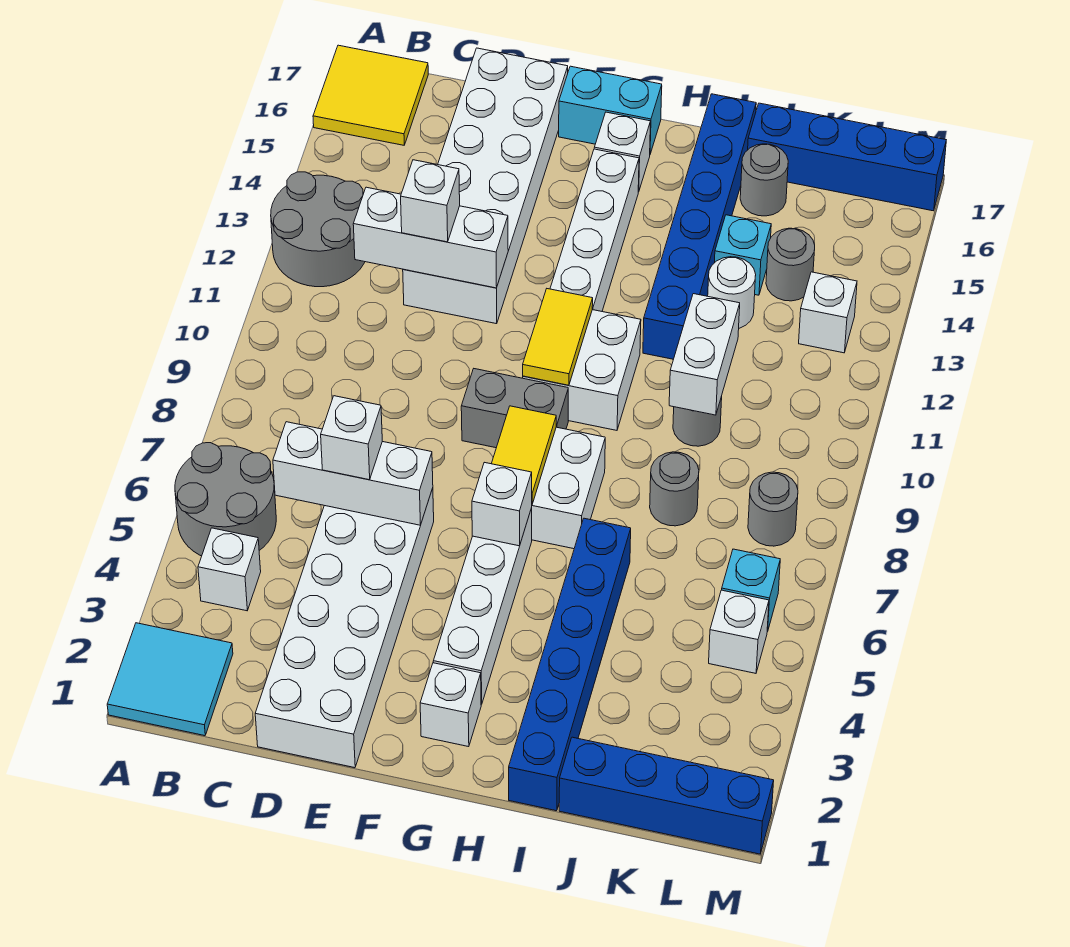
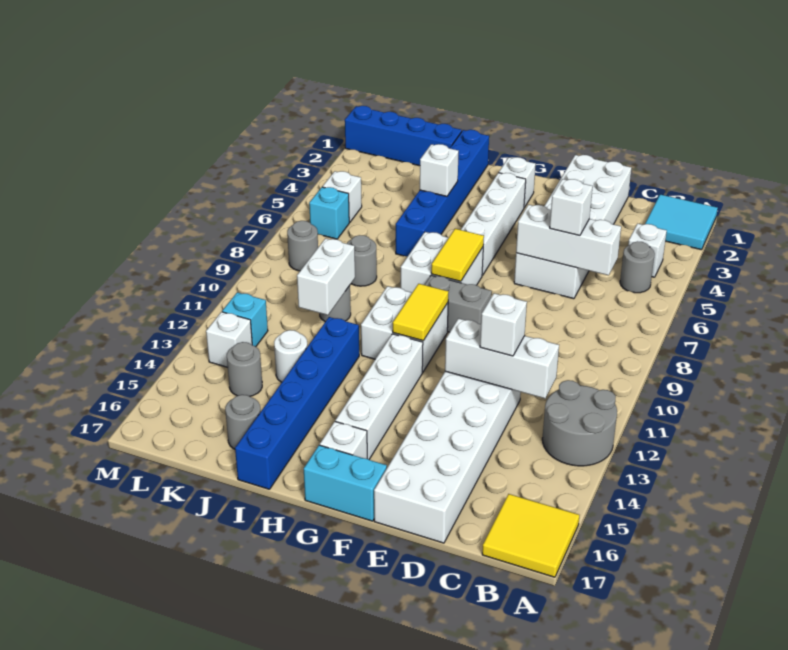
grey round brick A5:B6 level 1 -> grey round brick B5 level 1
white brick G6 level 2 -> white brick I4 level 2
cyan brick J14 level 1 -> cyan brick L12 level 1
blue brick J17:M17 level 1 -> none

